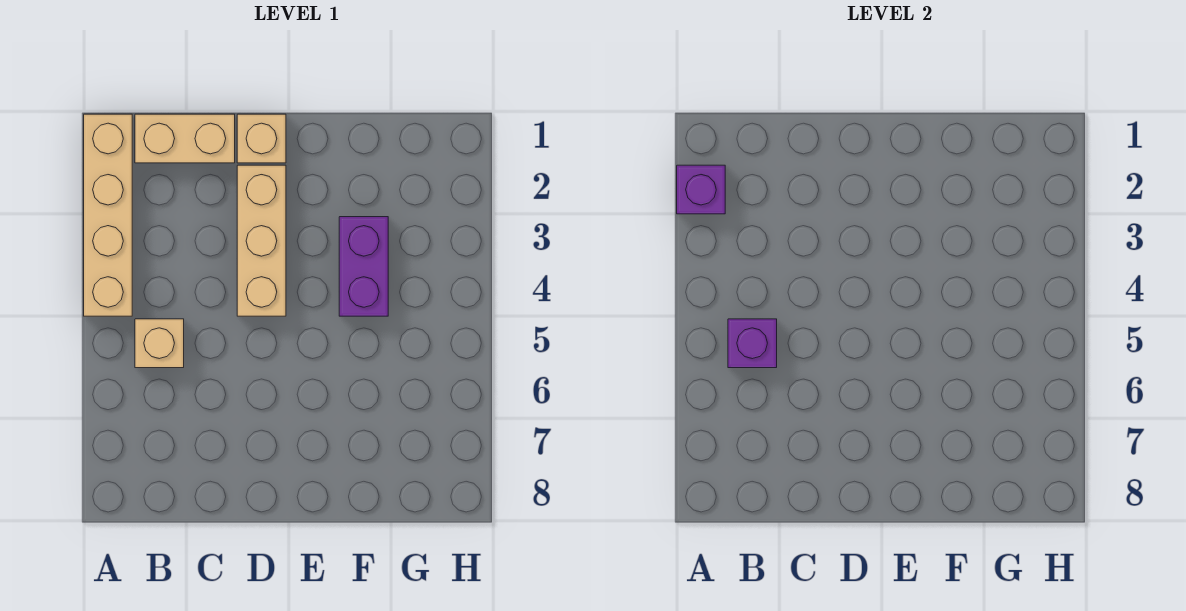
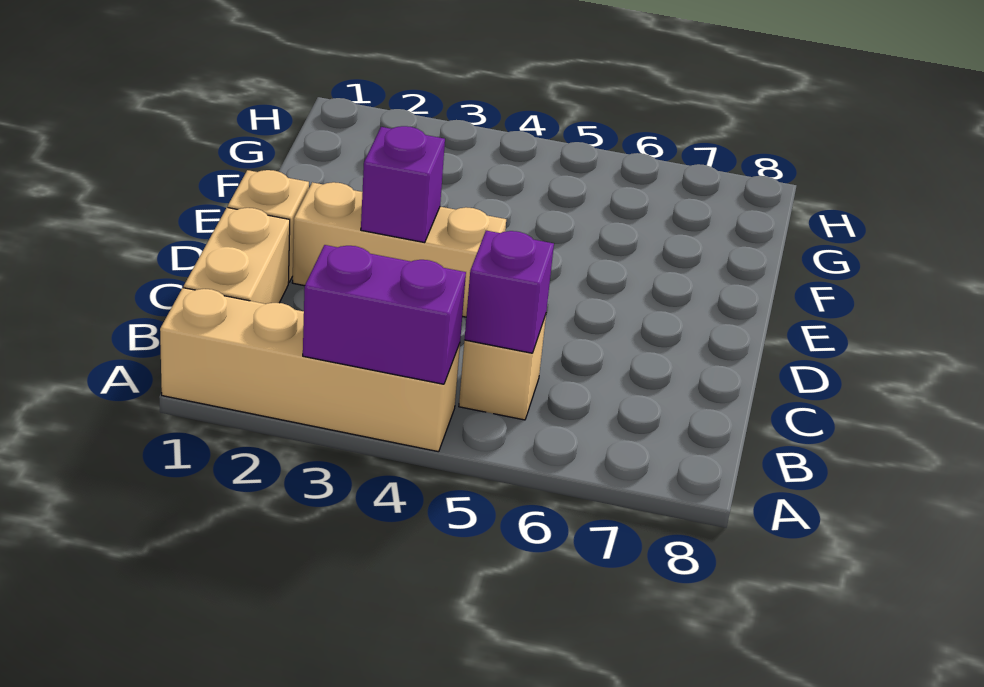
purple brick A2 level 2 -> purple brick D3 level 2
purple brick F3:F4 level 1 -> purple brick A3:A4 level 2

